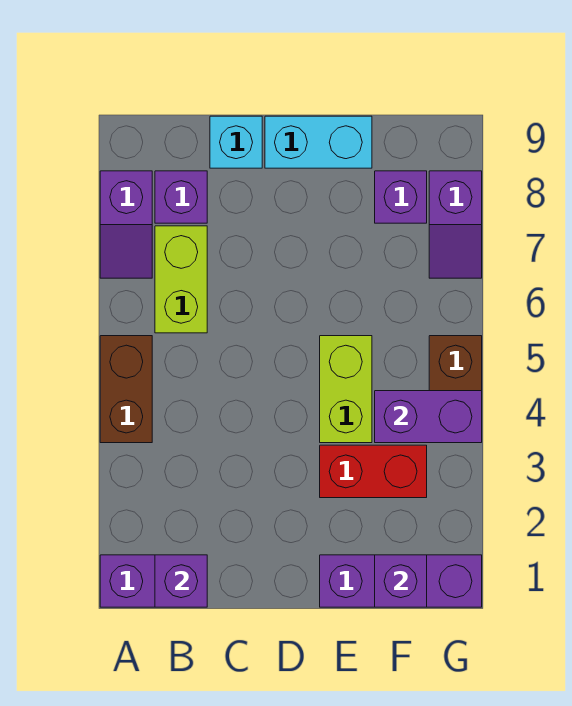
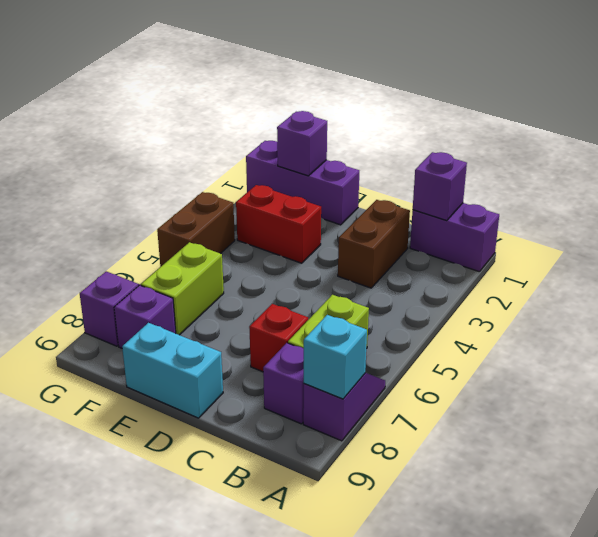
brown brick A4:A5 level 1 -> brown brick C2:C3 level 1
none -> red brick C7 level 1
cyan brick C9 level 1 -> cyan brick A8 level 2
lime brick E4:E5 level 1 -> lime brick F6:F7 level 1
purple brick F4:G4 level 2 -> none

